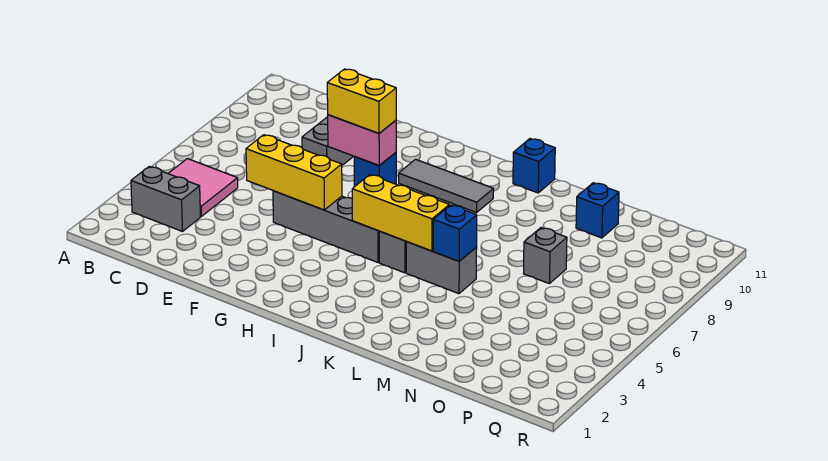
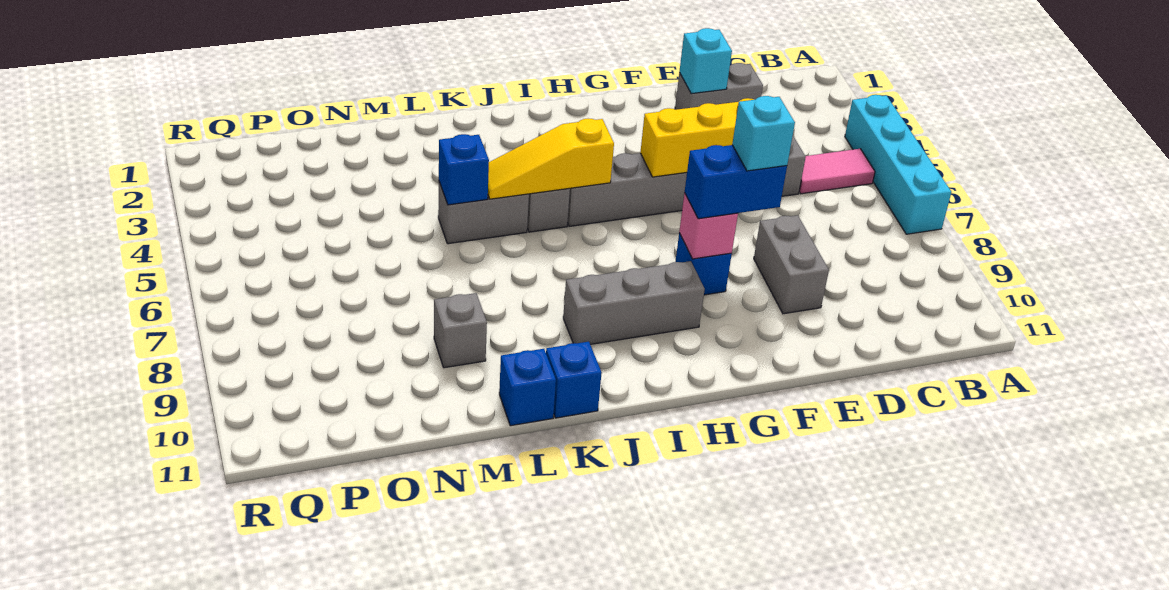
none -> cyan brick A4:A7 level 1
grey brick B3:C3 level 1 -> grey brick D2:E2 level 1
pink tile B4:C5 level 1 -> pink tile B5:C5 level 1
none -> cyan brick E2 level 2
grey brick F5:I5 level 1 -> grey brick D5:I5 level 1
pink brick F8:G8 level 2 -> pink brick G8 level 2
yellow brick F8:G8 level 3 -> blue brick F8:G8 level 3
none -> cyan brick F8 level 4
grey tile H9:J9 level 1 -> grey brick H9:J9 level 1
yellow brick I5:K5 level 2 -> yellow slope I5:K5 level 2 top I
grey brick N7 level 1 -> grey brick M9 level 1
blue brick N10 level 1 -> blue brick L11 level 1

